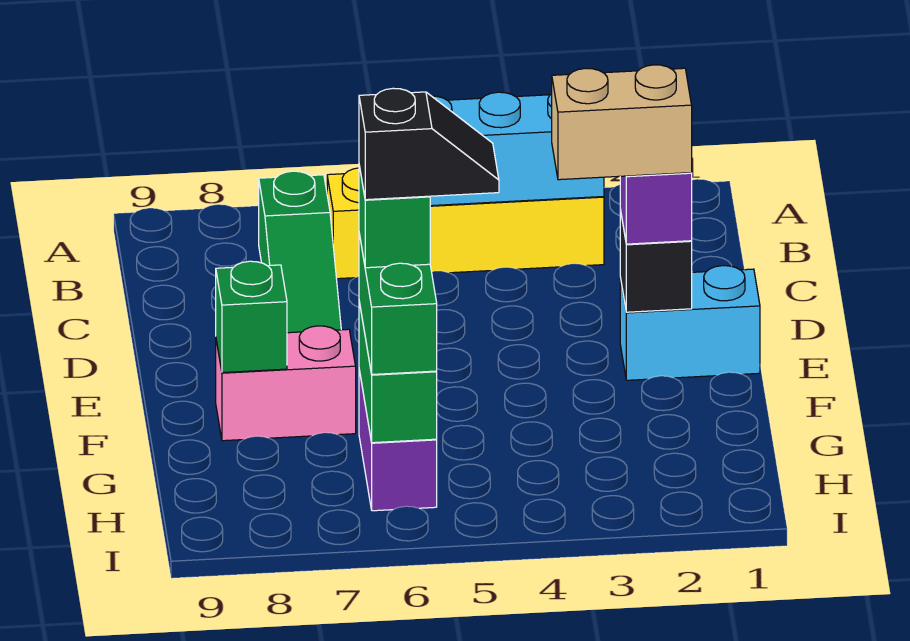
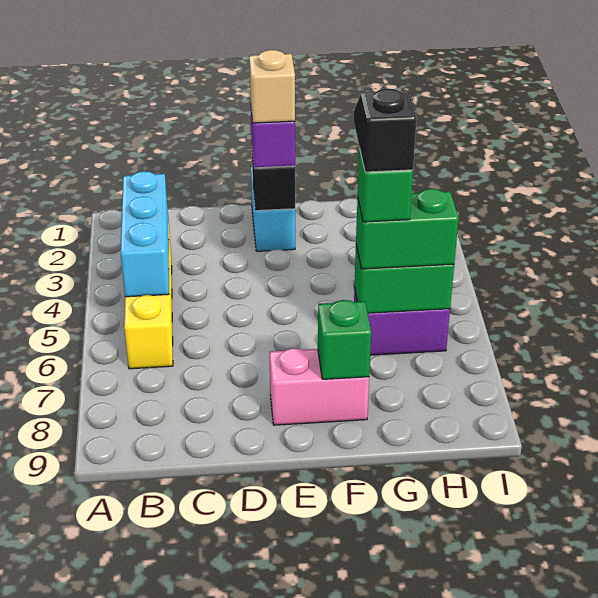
green slope B7:D7 level 1 top B -> none
tan brick E2:E3 level 4 -> tan brick E2 level 4
pink brick F7:F8 level 1 -> pink brick E8:F8 level 1

